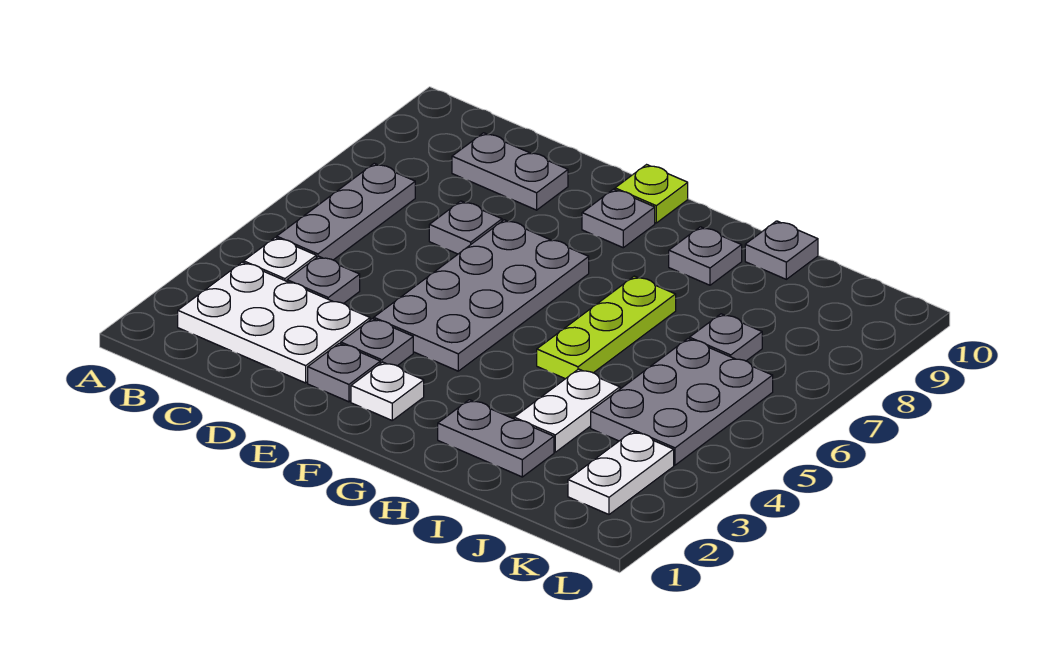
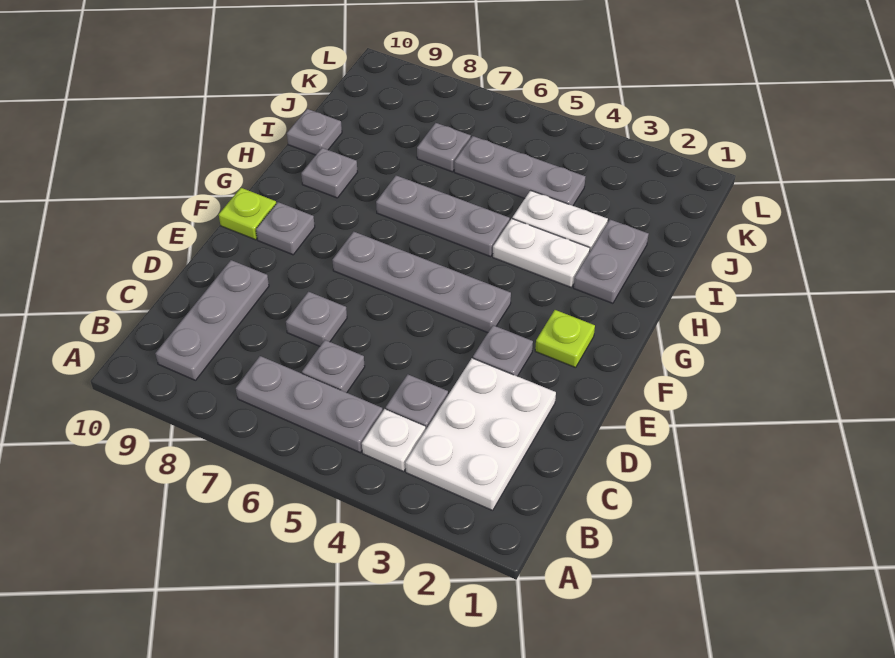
grey plate C9:D9 level 1 -> grey plate B9:D9 level 1
grey plate E2 level 1 -> grey plate C6 level 1
grey plate E4:F7 level 1 -> grey plate F4:F7 level 1
white plate F2 level 1 -> lime plate F2 level 1
lime plate H5:H7 level 1 -> grey plate H5:H7 level 1
grey plate J4:K6 level 1 -> grey plate J4:J6 level 1
white plate K2:K3 level 1 -> white plate H3:H4 level 1

